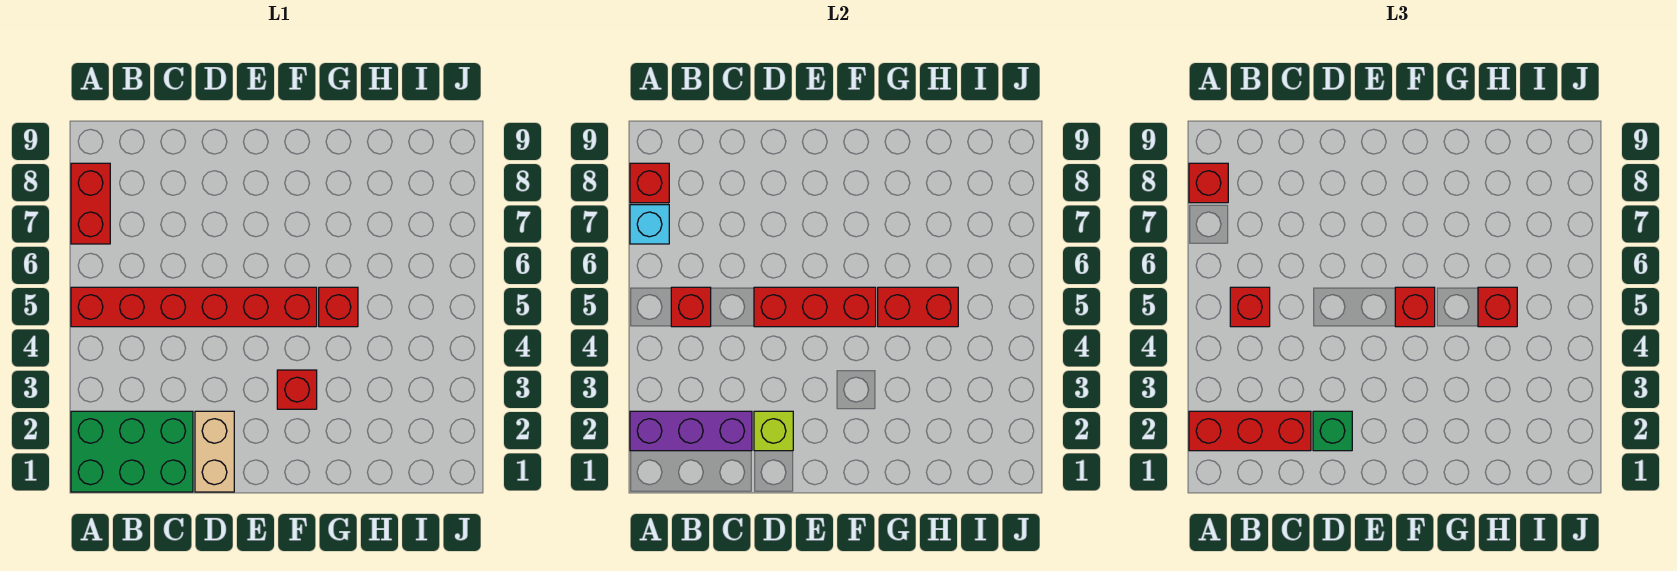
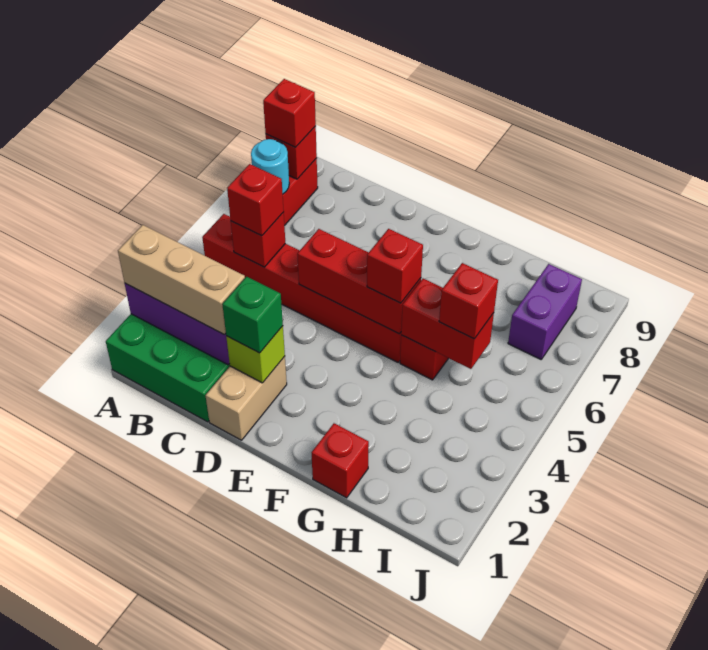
red brick A2:C2 level 3 -> tan brick A2:C2 level 3
cyan brick A7 level 2 -> cyan round brick A7 level 2
red brick F3 level 1 -> red brick G1 level 1
none -> purple brick I7:I8 level 1

